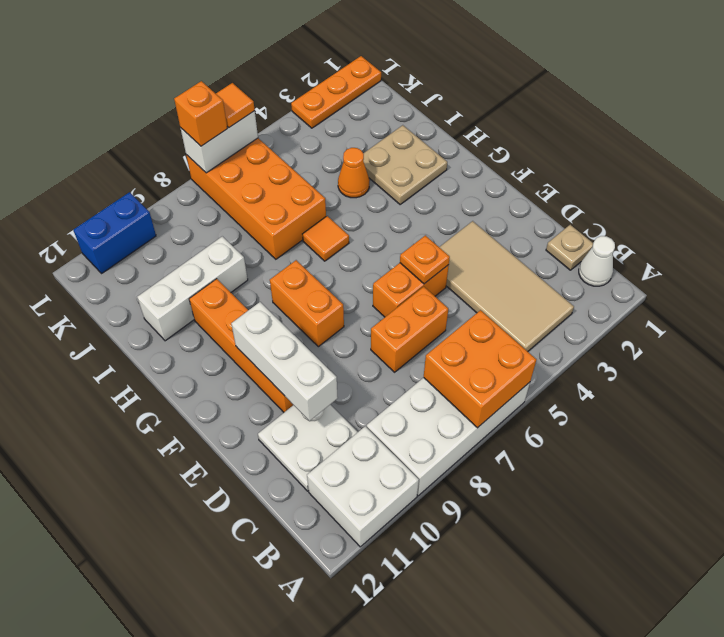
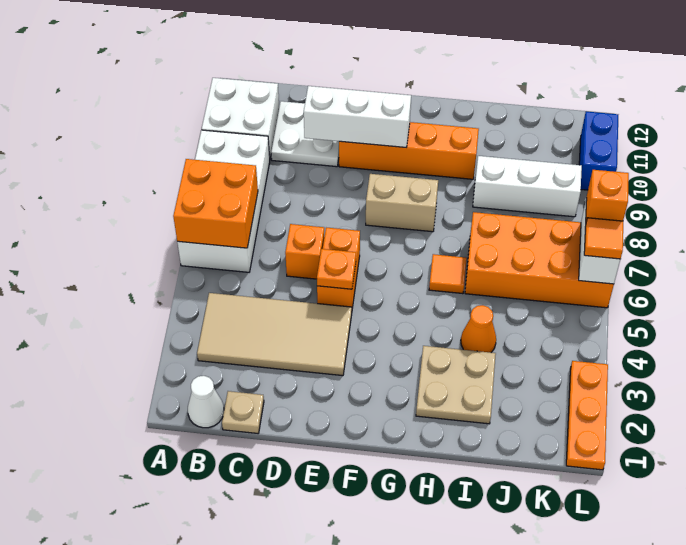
orange brick D6:D7 level 1 -> orange brick D6 level 1
orange brick F8:G8 level 1 -> tan brick F8:G8 level 1
white brick I9:I11 level 1 -> white brick I9:K9 level 1

